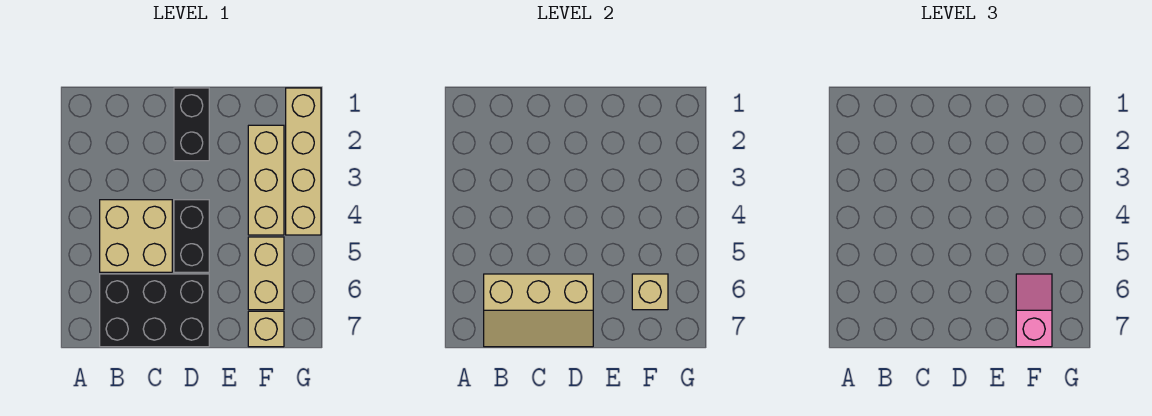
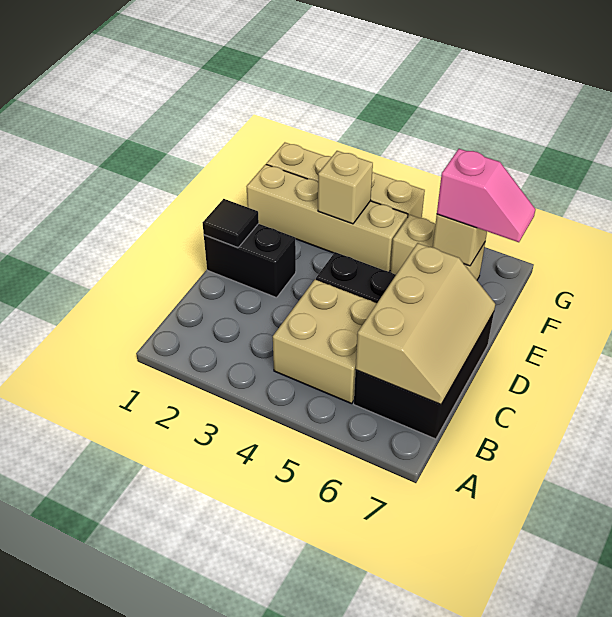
none -> black tile D1 level 2
tan brick F2:F4 level 1 -> tan brick F1:F4 level 1
pink slope F6:F7 level 3 top 7 -> pink slope F6:F7 level 3 top 6
tan brick F7 level 1 -> tan brick F3 level 2

